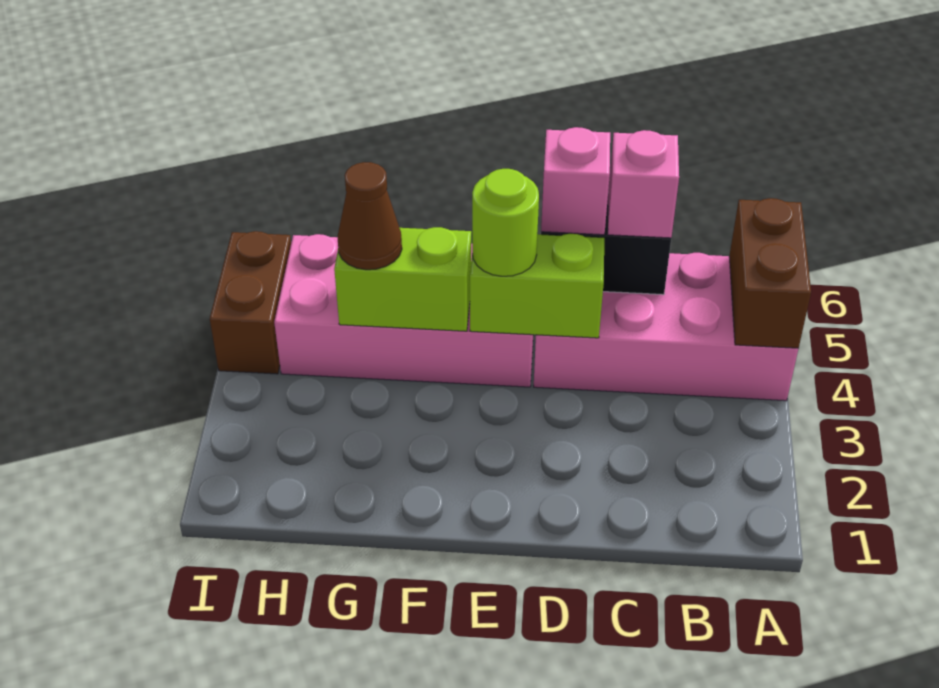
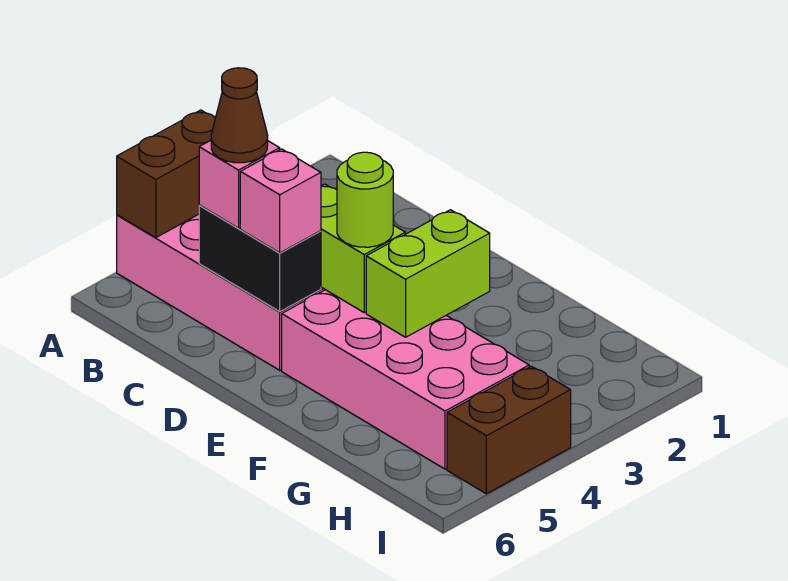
lime brick F4:G4 level 2 -> lime brick F3:F4 level 2
brown cone G4 level 3 -> brown cone C5 level 4

